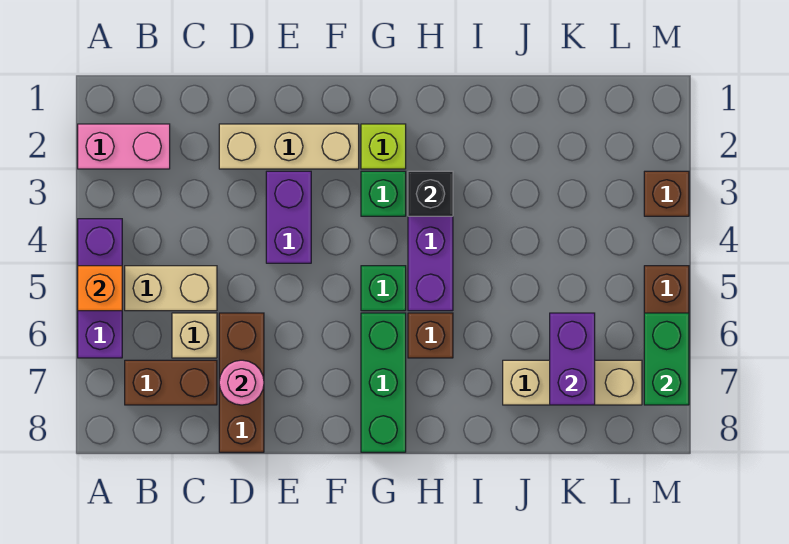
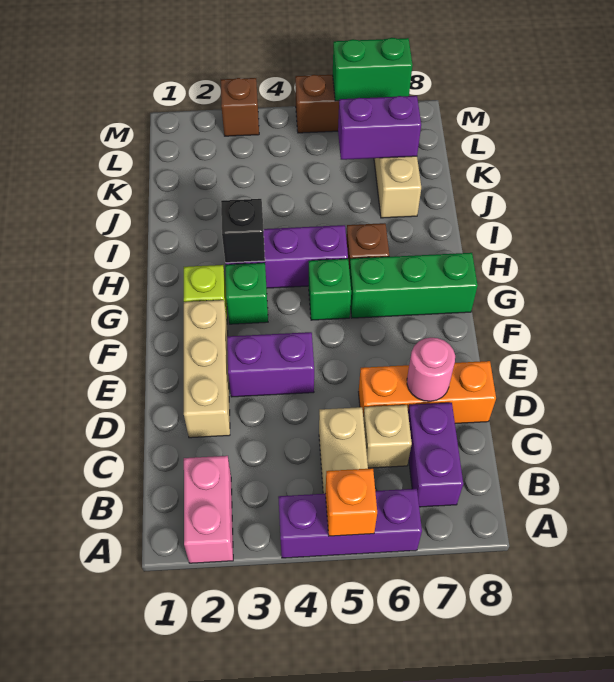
brown brick B7:C7 level 1 -> purple brick B7:C7 level 1
brown brick D6:D8 level 1 -> orange brick D6:D8 level 1

